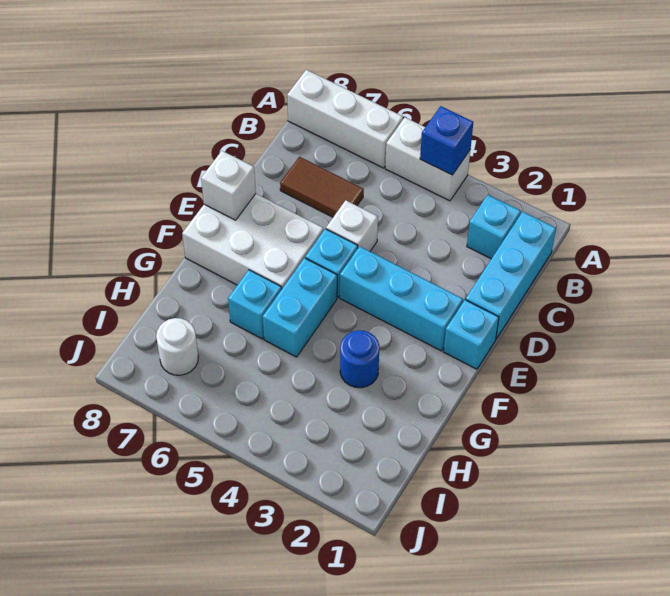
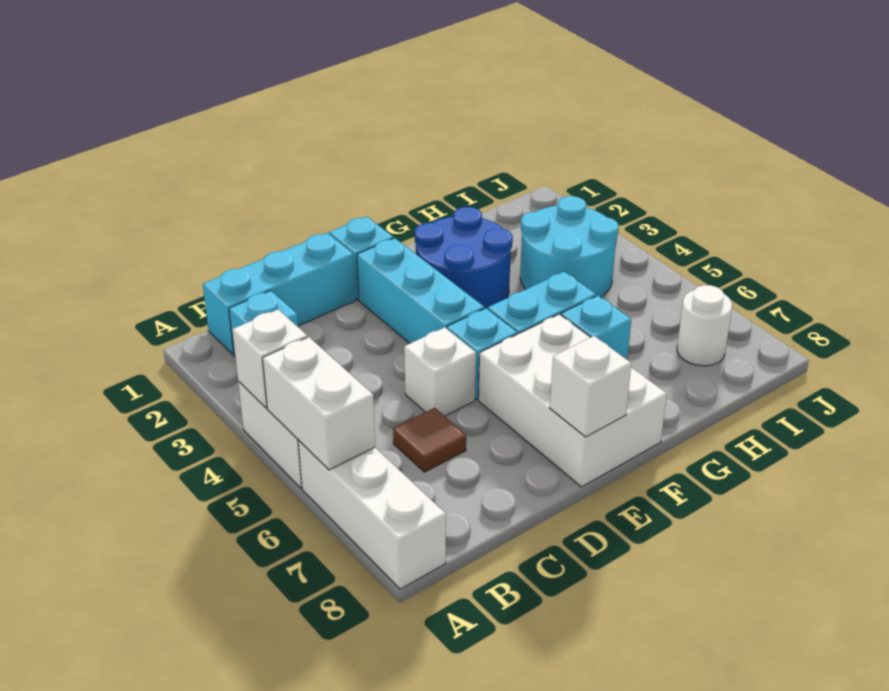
blue brick A4 level 2 -> white brick A4 level 2
none -> white brick A5:A6 level 2
brown tile C6:C7 level 1 -> brown tile C6 level 1
blue round brick G3 level 1 -> blue round brick F2:G3 level 1
none -> cyan round brick H3:I4 level 1

